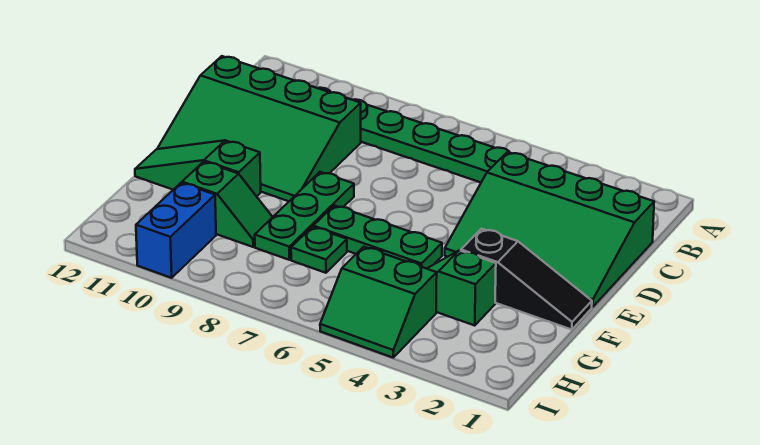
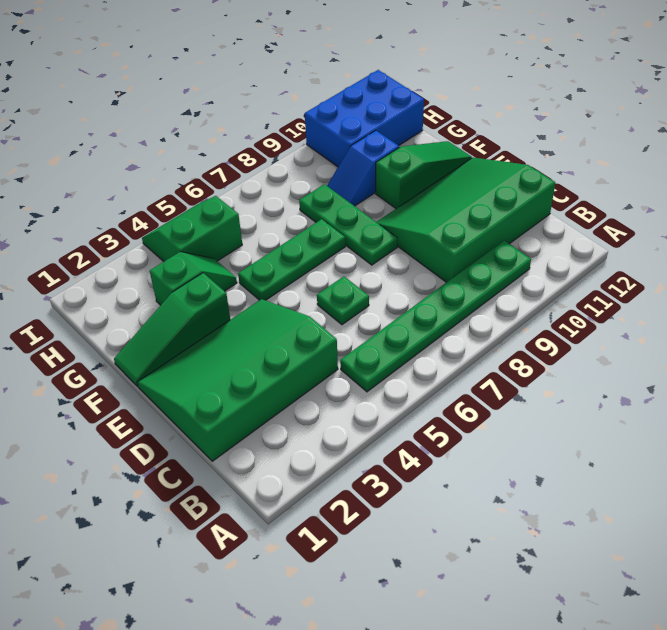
black slope F1:F3 level 1 top 3 -> green slope F1:F3 level 1 top 3
green plate G7 level 1 -> green plate D6 level 1
green slope G9:G10 level 1 top 10 -> blue slope G9:G10 level 1 top 10
blue brick H10:I10 level 1 -> blue brick H10:I12 level 1

